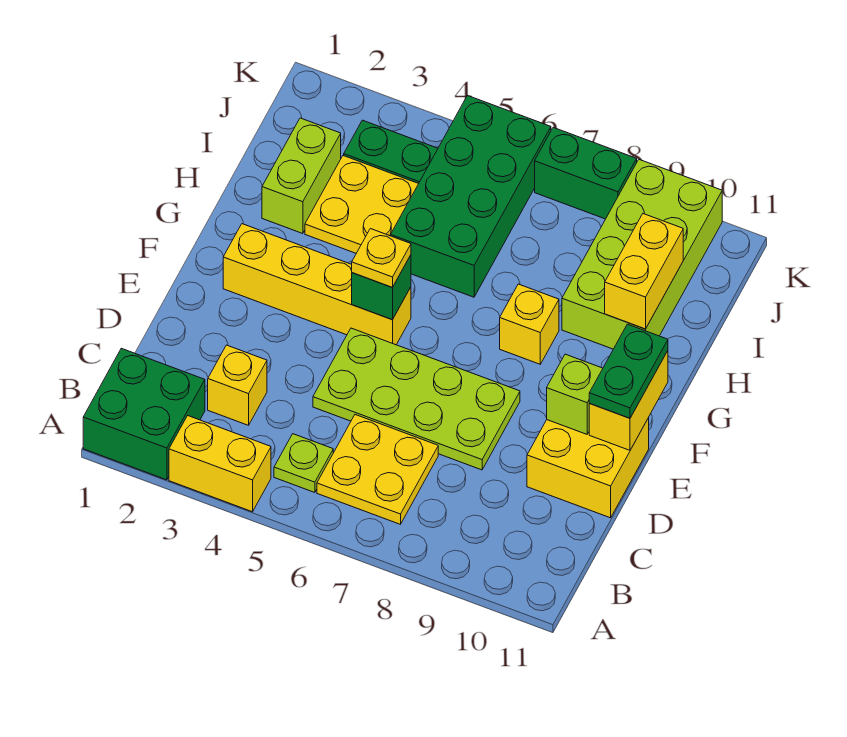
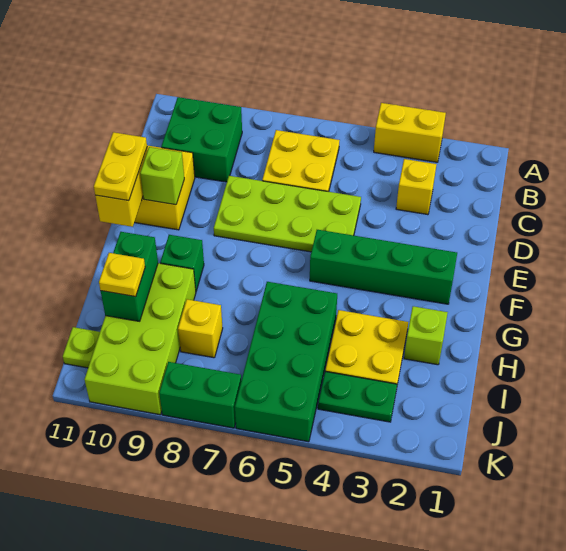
green brick A1:B2 level 1 -> green brick B9:C10 level 1
lime plate B5 level 1 -> lime plate J11 level 1
green plate E11:F11 level 3 -> yellow plate E11:F11 level 3
yellow brick F2:F5 level 1 -> green brick F2:F5 level 1
green brick F5 level 2 -> green brick G9 level 1
yellow plate F5 level 3 -> yellow plate I10 level 3
yellow brick G8 level 1 -> yellow brick I8 level 1
lime brick H2:I2 level 1 -> lime brick H2 level 1
yellow brick H10:I10 level 2 -> green brick H10:I10 level 2

